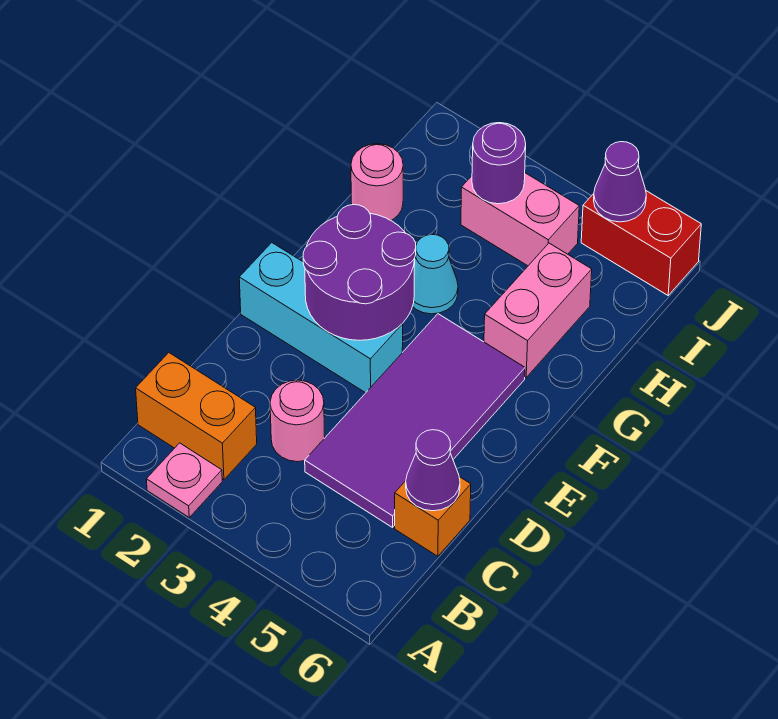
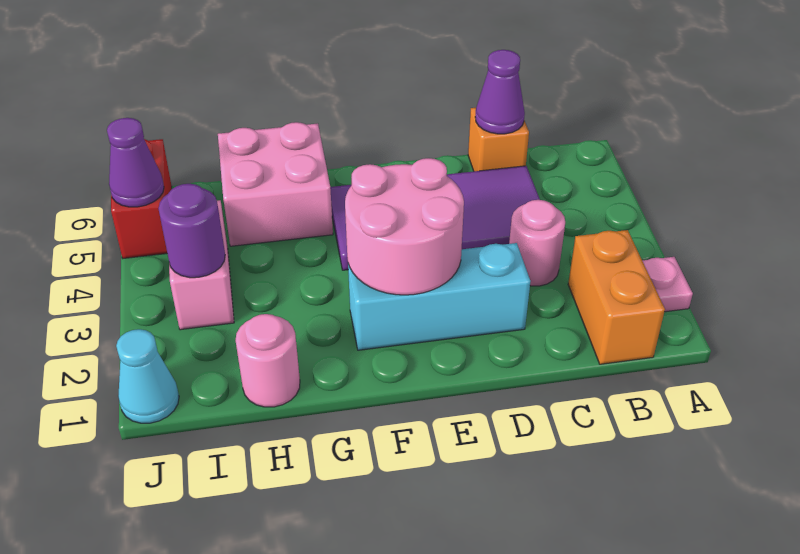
cyan brick E1:E3 level 1 -> cyan brick D2:F2 level 1
purple round brick E2:F3 level 2 -> pink round brick E2:F3 level 2
cyan cone G3 level 1 -> cyan cone J1 level 1
pink brick G5:H5 level 1 -> pink brick G5:H6 level 1

